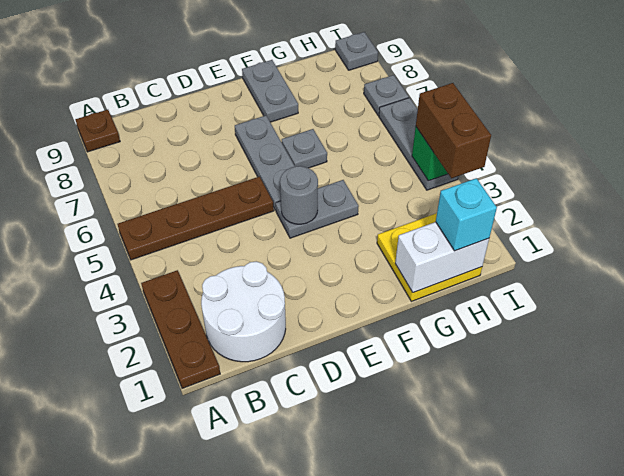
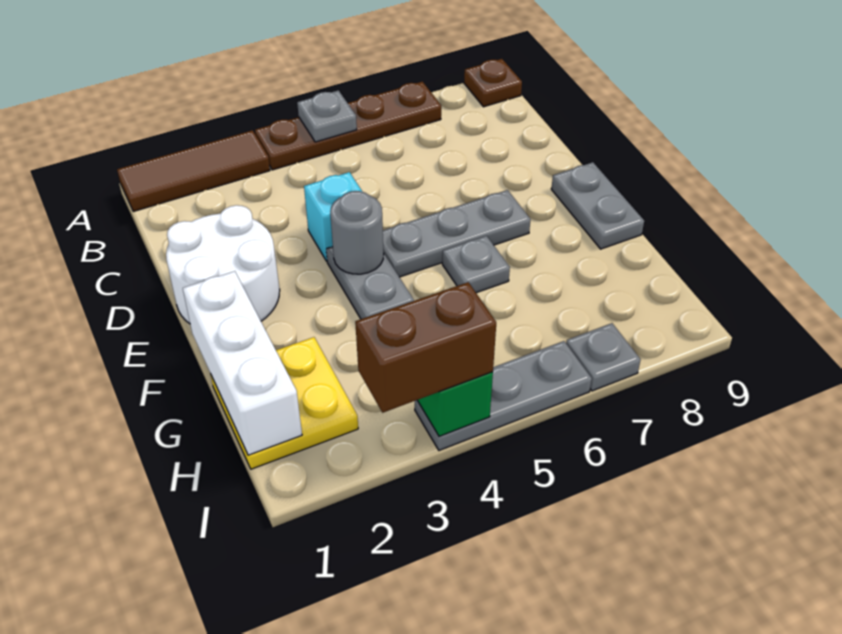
brown plate A1:A3 level 1 -> brown tile A1:A3 level 1
brown plate A5:D5 level 1 -> brown plate A4:A7 level 1
white round brick B1:C2 level 1 -> white round brick D1:E2 level 1
grey plate F8:F9 level 1 -> grey plate E9:F9 level 1
white brick G1:H1 level 2 -> white brick F1:H1 level 2
cyan brick H1 level 3 -> cyan brick D4 level 1
grey plate I9 level 1 -> grey plate A5 level 2

